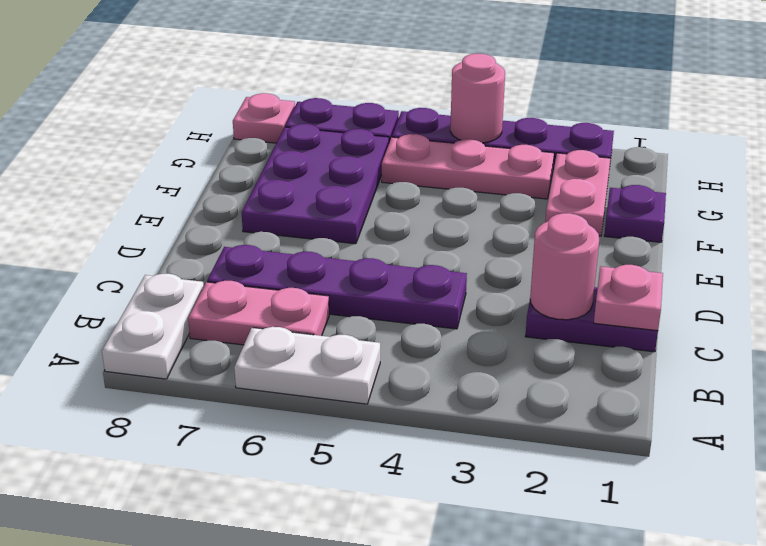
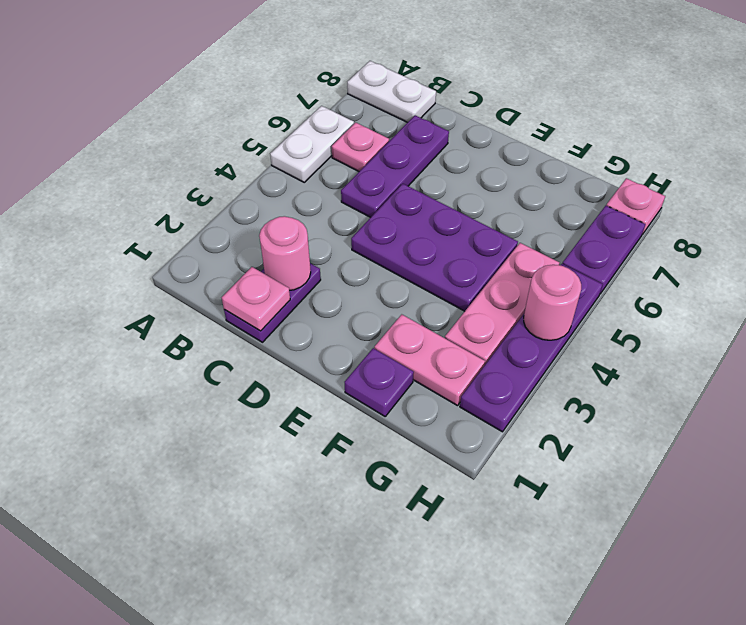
pink plate B6:B7 level 1 -> pink plate B6 level 1
purple plate C4:C7 level 1 -> purple plate C5:C7 level 1
purple plate E6:G7 level 1 -> purple plate D4:F5 level 1

